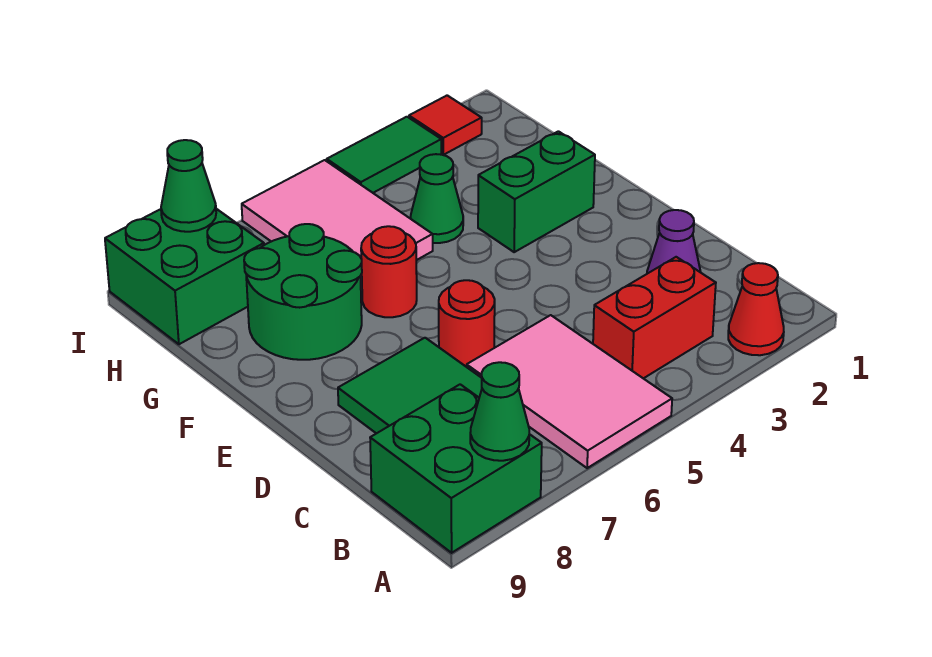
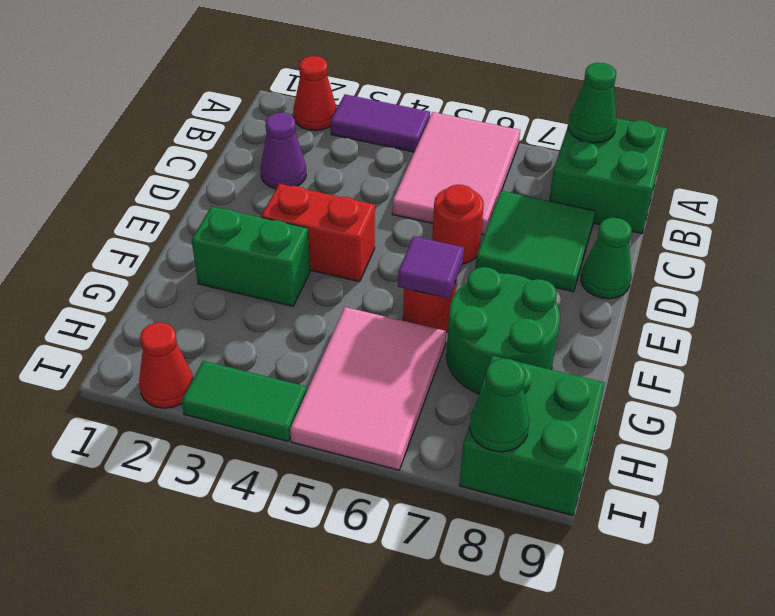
none -> purple tile A3:A4 level 1
red brick B3:B4 level 1 -> red brick E3:E4 level 1
none -> purple tile F6 level 2
green cone G4 level 1 -> green cone D9 level 1
red tile I2 level 1 -> red cone I2 level 1

